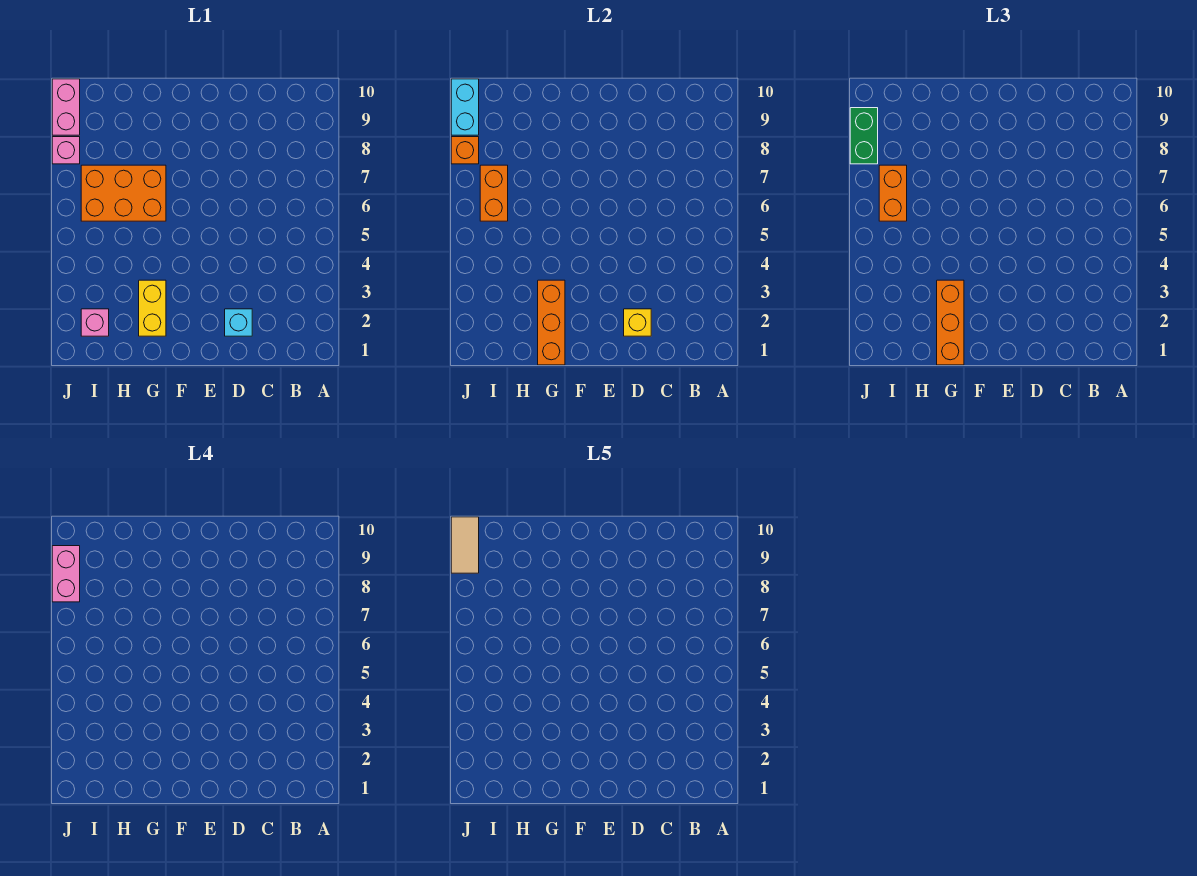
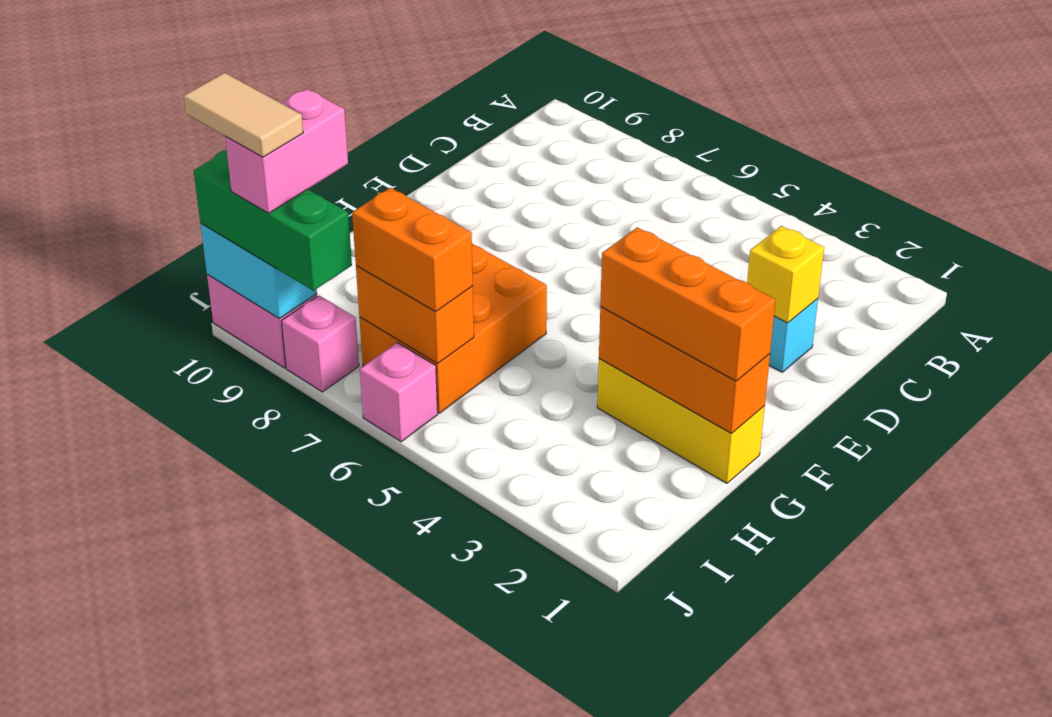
yellow brick G2:G3 level 1 -> yellow brick G1:G3 level 1
pink brick I2 level 1 -> pink brick J6 level 1
orange brick J8 level 2 -> none
green brick J8:J9 level 3 -> green brick J8:J10 level 3
pink brick J8:J9 level 4 -> pink brick I9:J9 level 4

